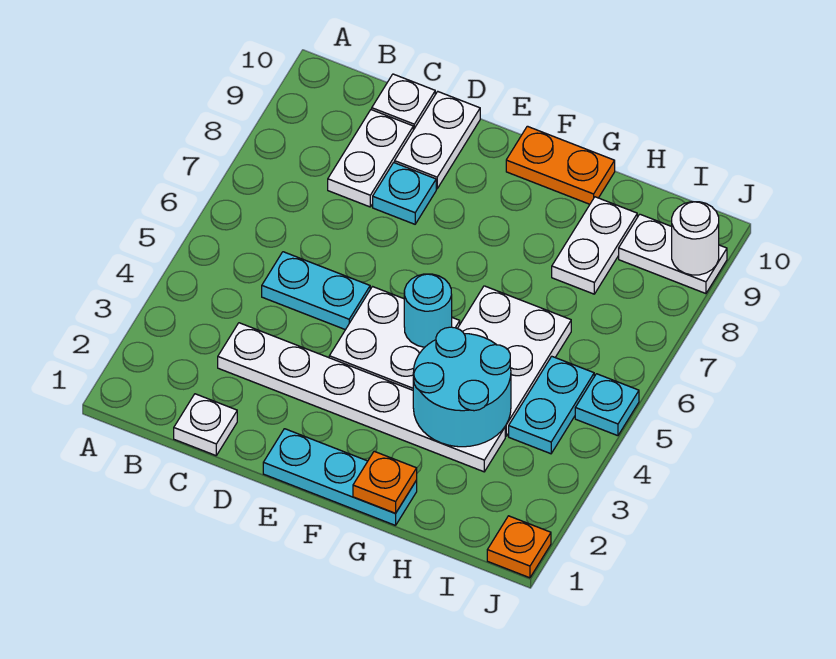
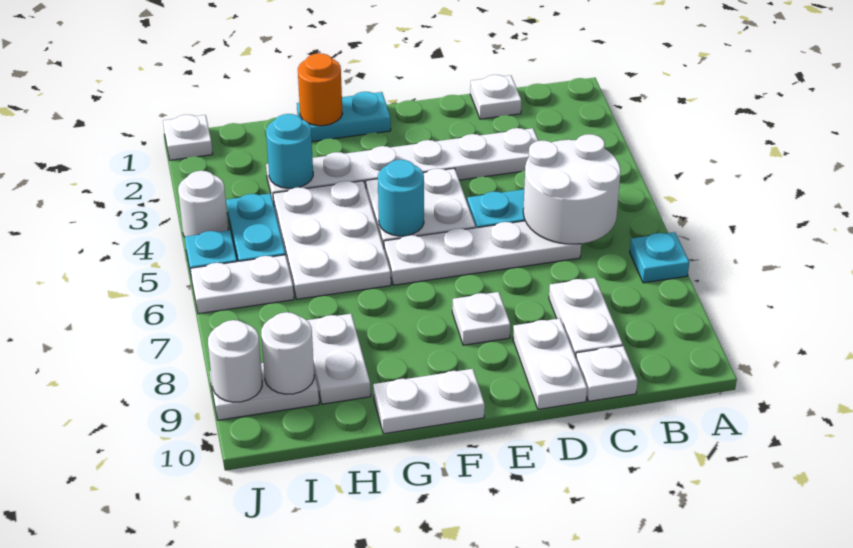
none -> white round brick B5:C6 level 2
none -> white plate C6:F6 level 1
cyan plate D8 level 1 -> cyan plate A7 level 1
cyan plate E1:G1 level 1 -> cyan plate F1:G1 level 1
none -> white plate E8 level 1
orange plate F10:G10 level 1 -> white plate F10:G10 level 1
orange plate G1 level 2 -> orange round brick G1 level 2
cyan round brick G3:H4 level 2 -> cyan round brick H3 level 2
none -> white plate I6:J6 level 1
none -> white round brick I9 level 2
orange plate J1 level 1 -> white plate J1 level 1
none -> white round brick J4 level 1

